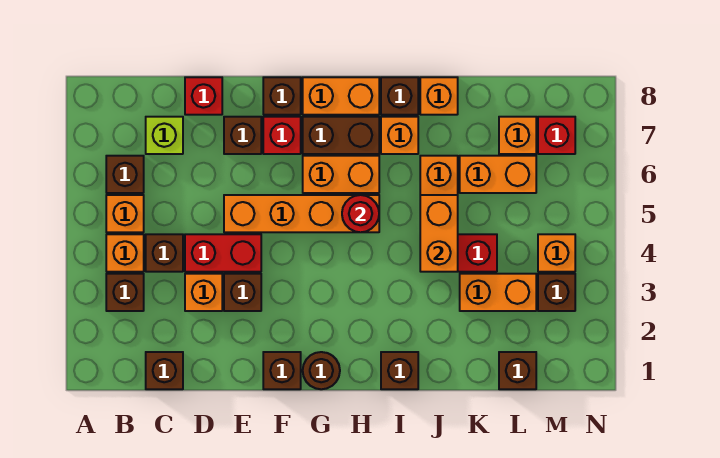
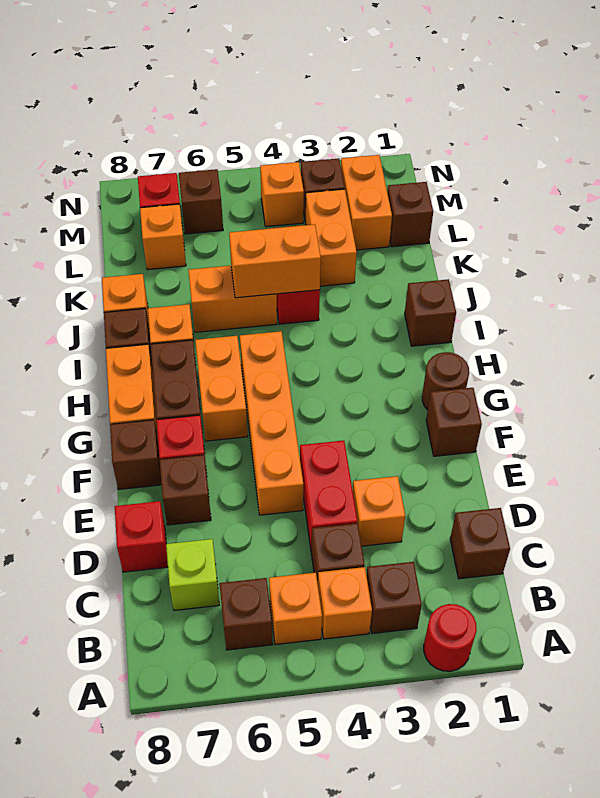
brown brick E3 level 1 -> brown brick M6 level 1
red round brick H5 level 2 -> red round brick A2 level 1
orange brick K6:L6 level 1 -> orange brick L2:M2 level 1

